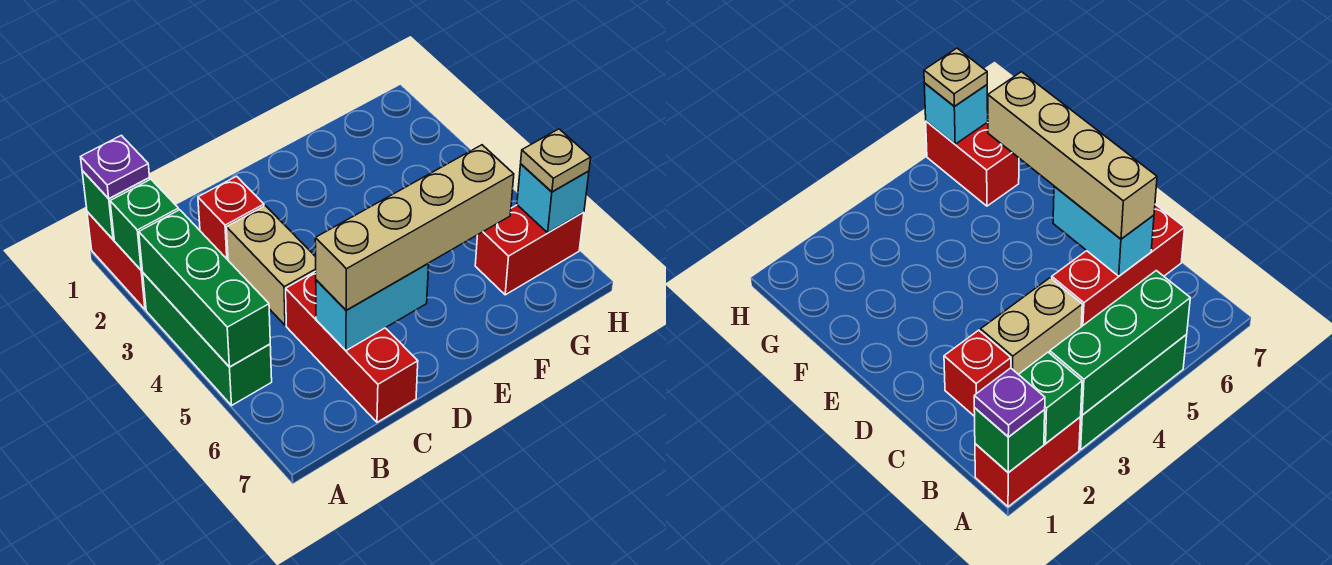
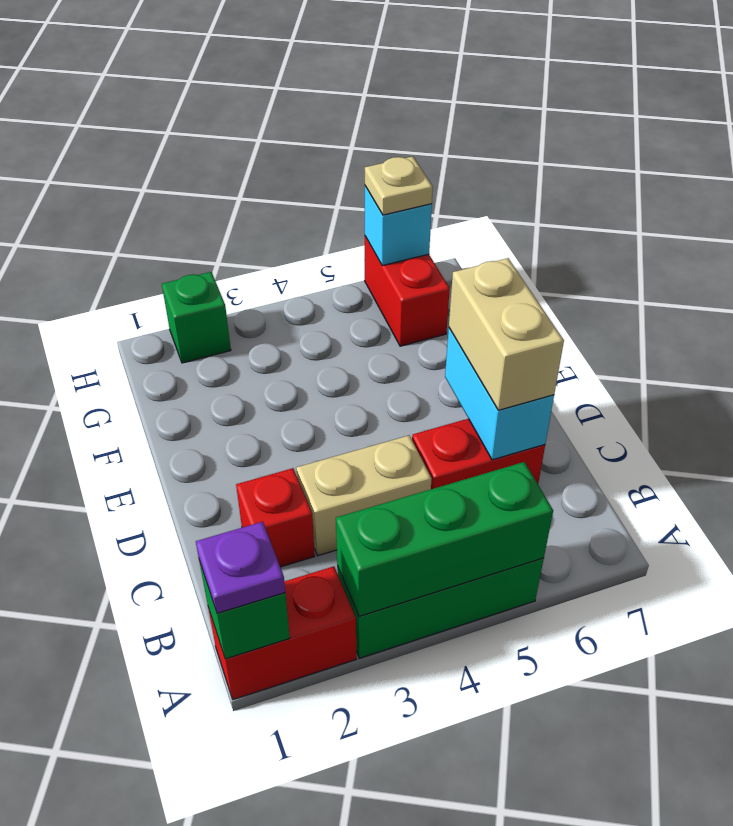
green brick A2 level 2 -> green brick H2 level 1
red brick C5:C7 level 1 -> red brick C5:C6 level 1
tan brick C6:F6 level 3 -> tan brick C6:D6 level 3

